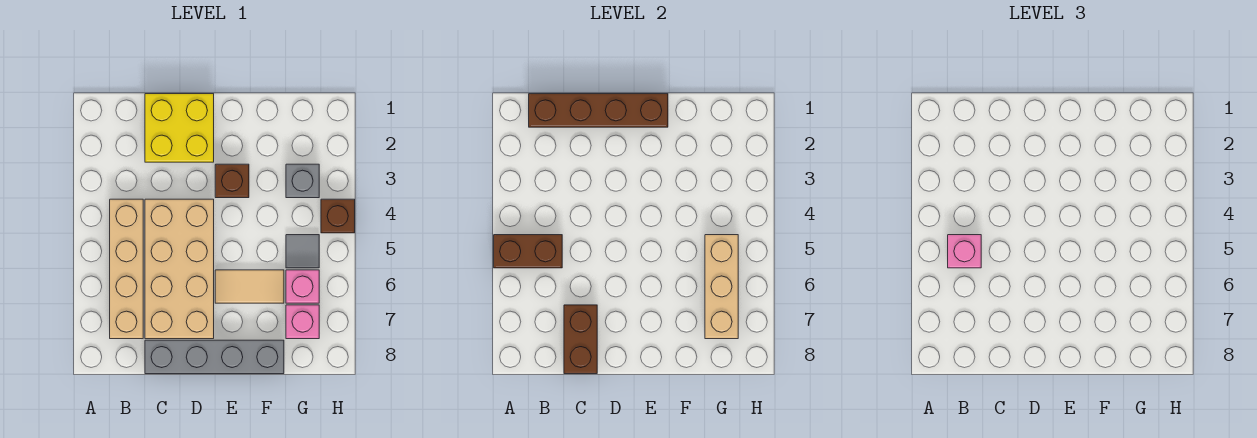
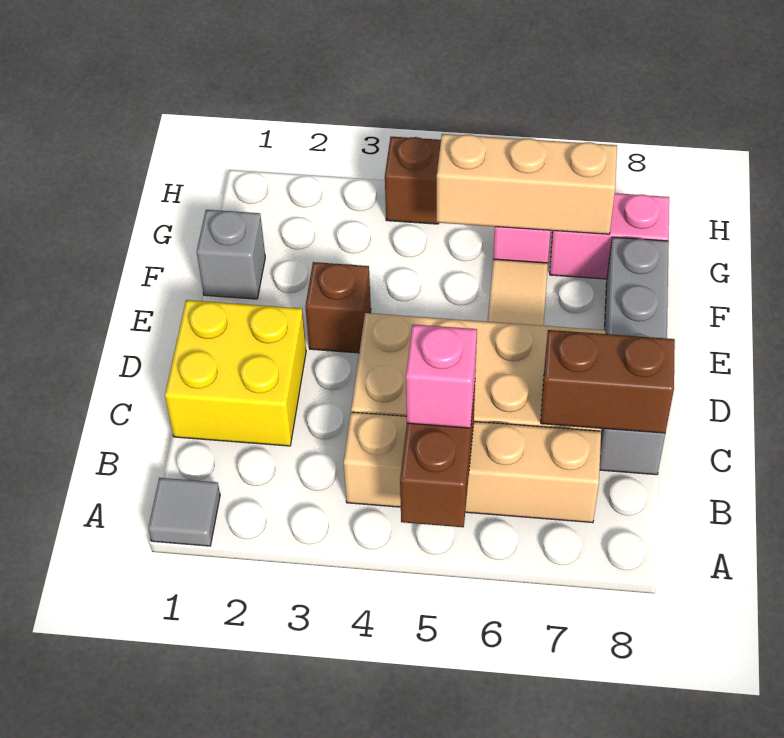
brown brick B1:E1 level 2 -> none
grey brick G3 level 1 -> grey brick F1 level 1
grey tile G5 level 1 -> grey tile A1 level 1
pink brick G7 level 1 -> pink brick G7:G8 level 1

